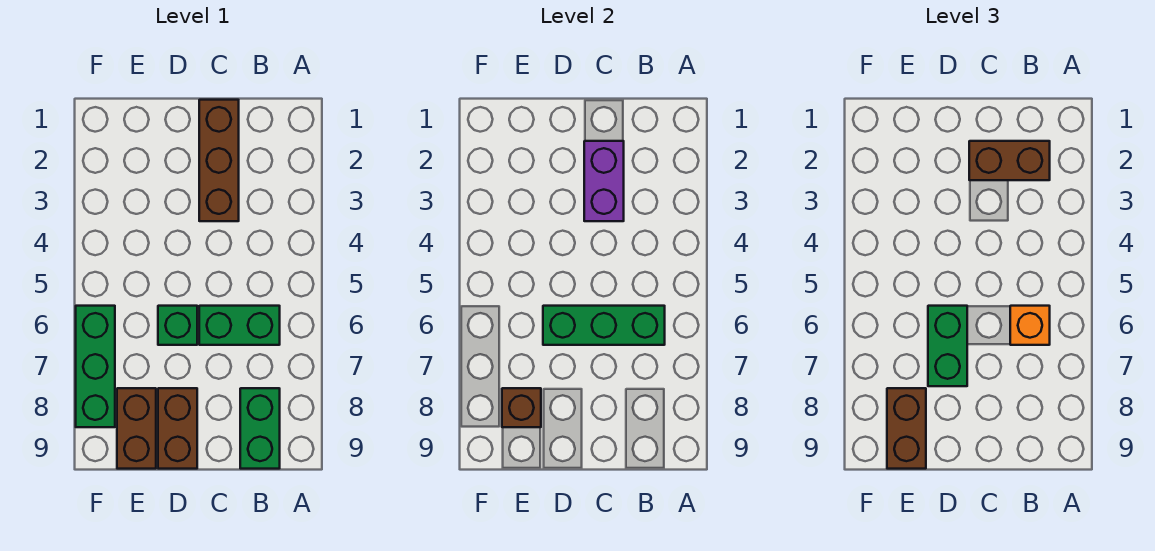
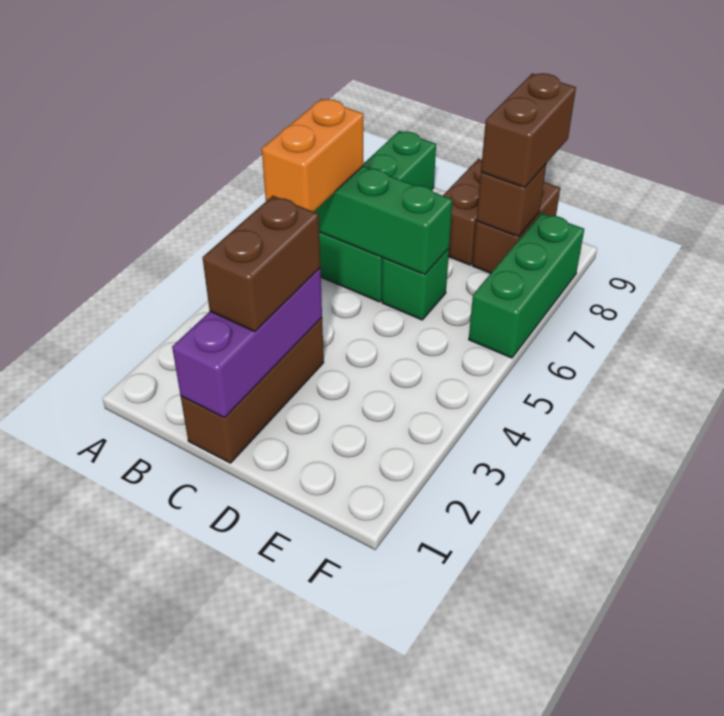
brown brick B2:C2 level 3 -> brown brick C2:C3 level 3
orange brick B6 level 3 -> orange brick B5:B6 level 3
purple brick C2:C3 level 2 -> purple brick C1:C3 level 2
green brick D6:D7 level 3 -> none

